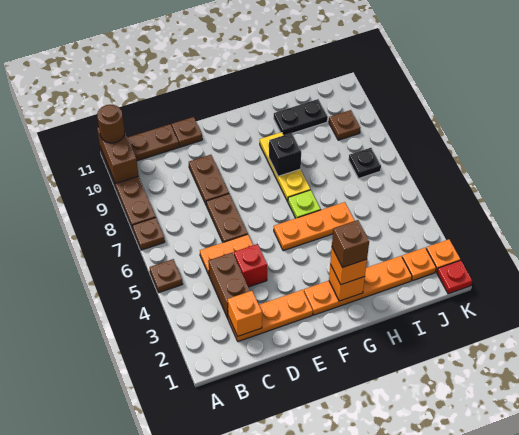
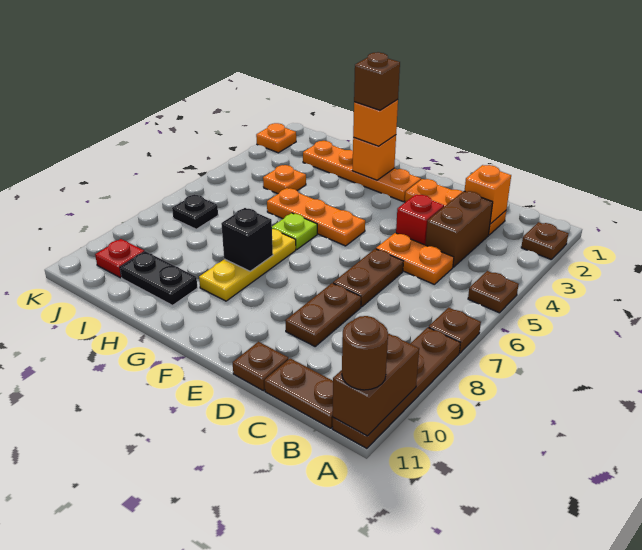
orange plate J2 level 1 -> orange plate I4 level 1
brown plate J9 level 1 -> brown plate A2 level 1
red plate K1 level 1 -> red plate J10 level 1

